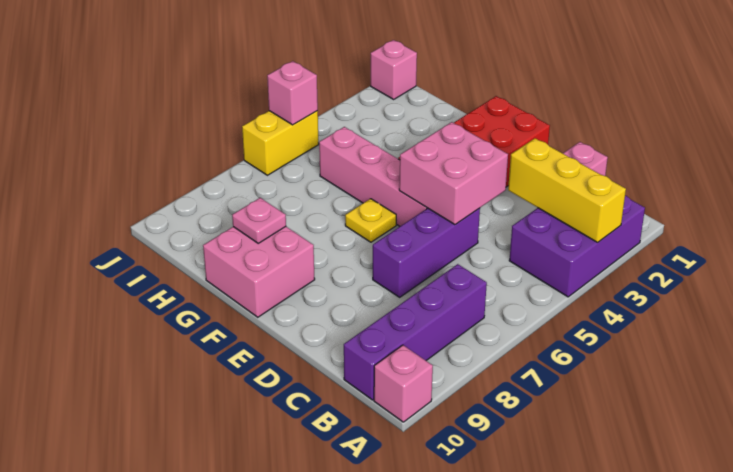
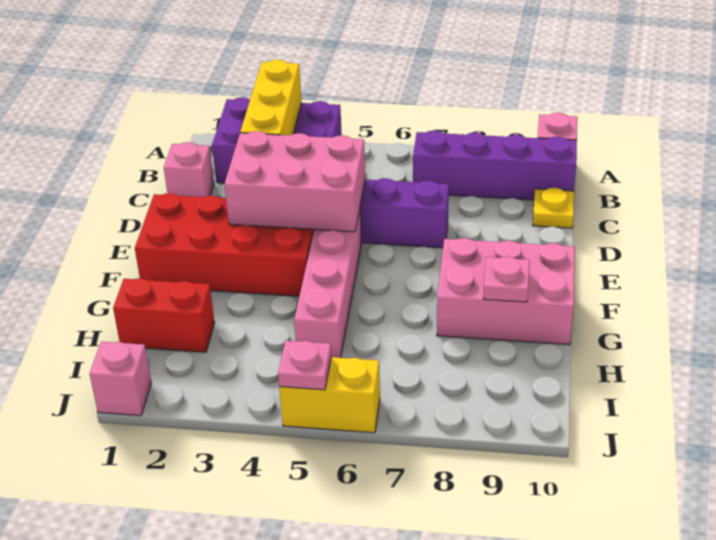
pink brick D4:E5 level 2 -> pink brick D3:E5 level 2
yellow plate F6 level 1 -> yellow plate C10 level 1
pink brick F9:G10 level 1 -> pink brick F8:G10 level 1
none -> red brick H1:H2 level 1
pink brick J5 level 2 -> pink plate J5 level 2

